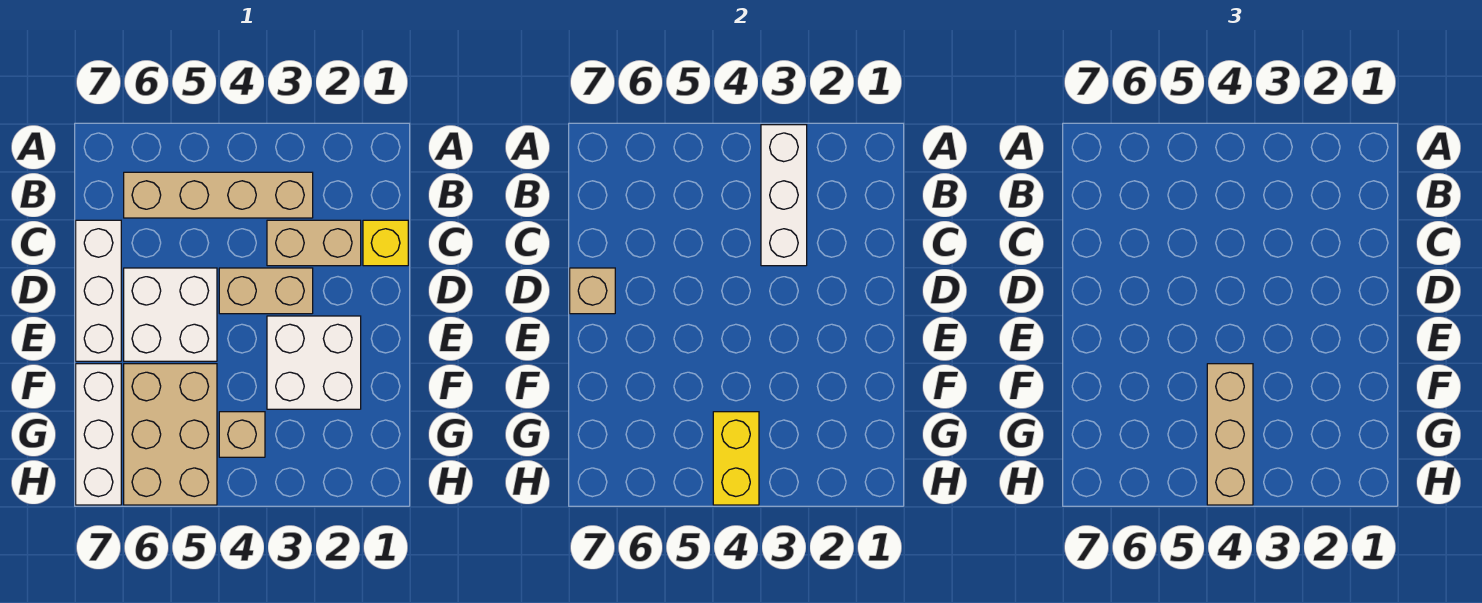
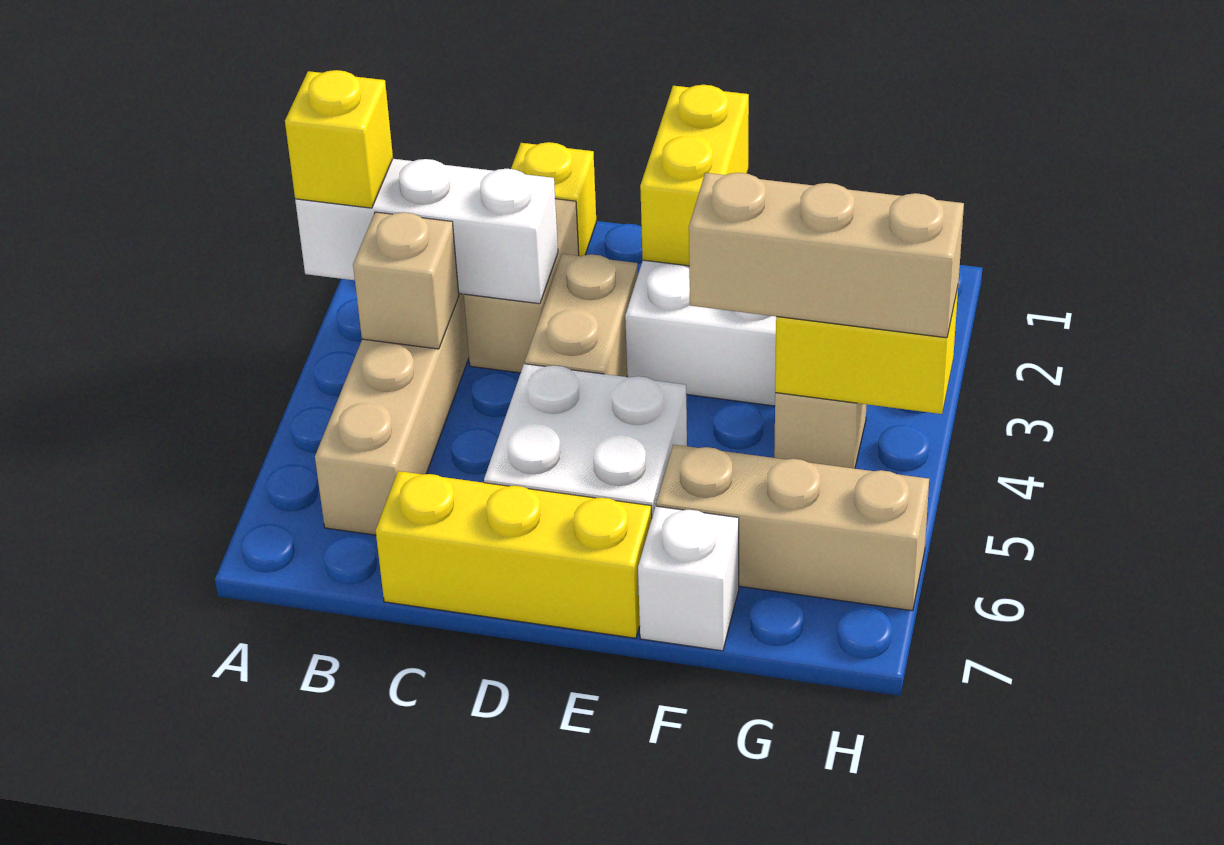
none -> yellow brick A3 level 3
white brick C7:E7 level 1 -> yellow brick C7:E7 level 1
tan brick D7 level 2 -> tan brick B4 level 2
none -> yellow brick E1:E2 level 2
tan brick F5:H6 level 1 -> tan brick F6:H6 level 1
white brick F7:H7 level 1 -> white brick F7 level 1

